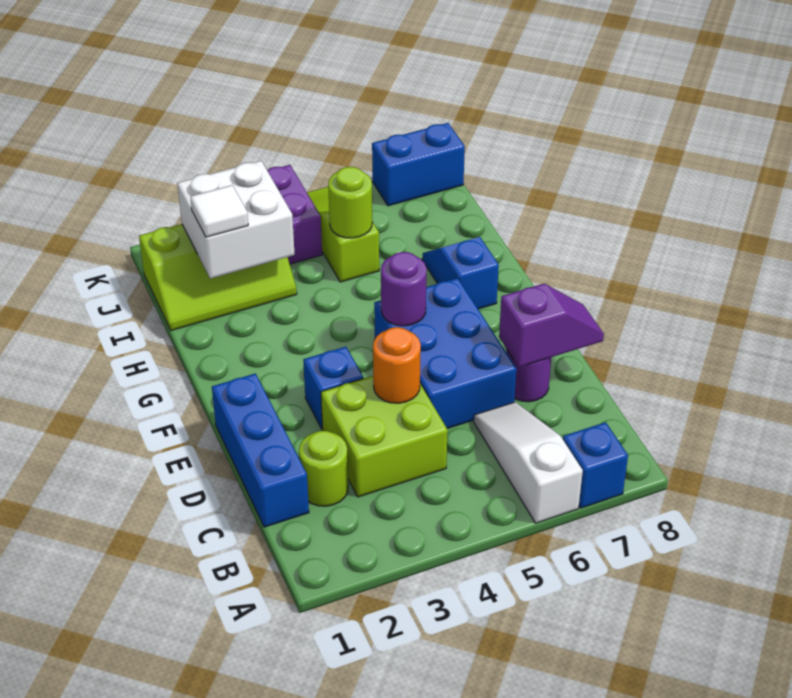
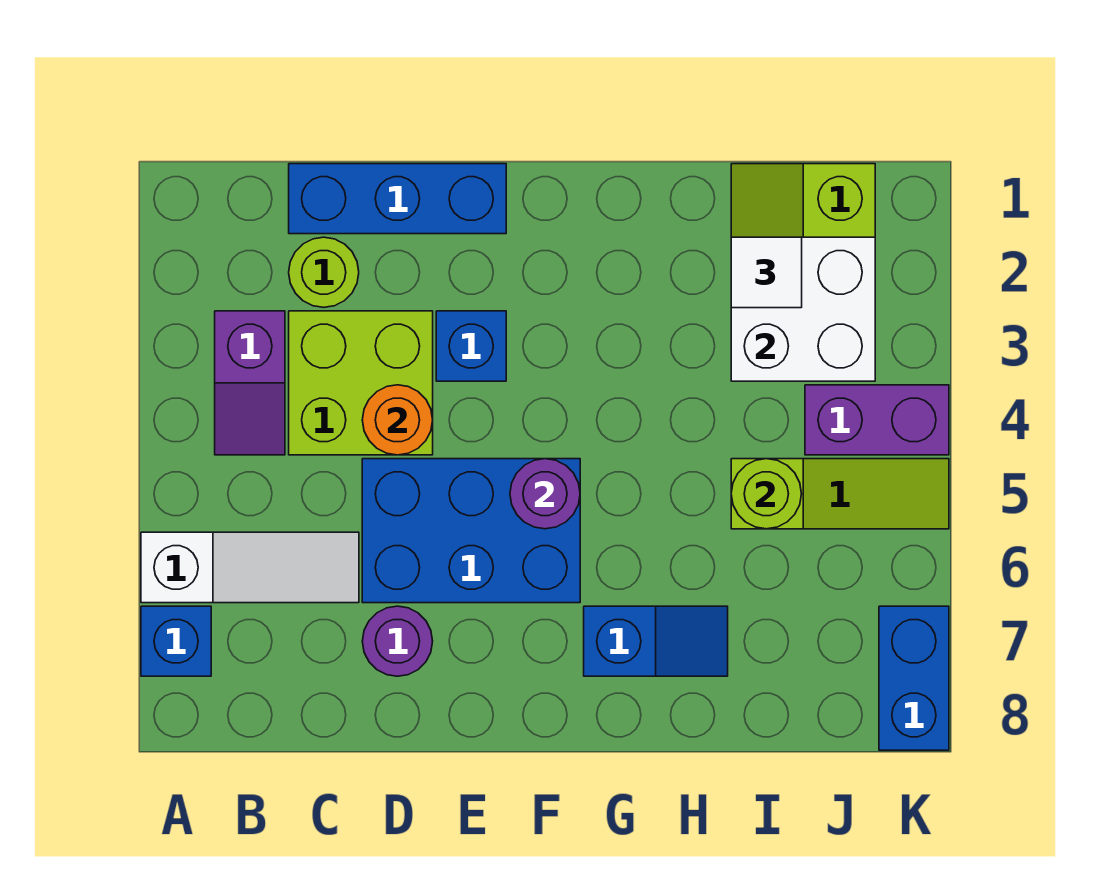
purple slope D7:D8 level 2 top 7 -> purple slope B3:B4 level 1 top 3

